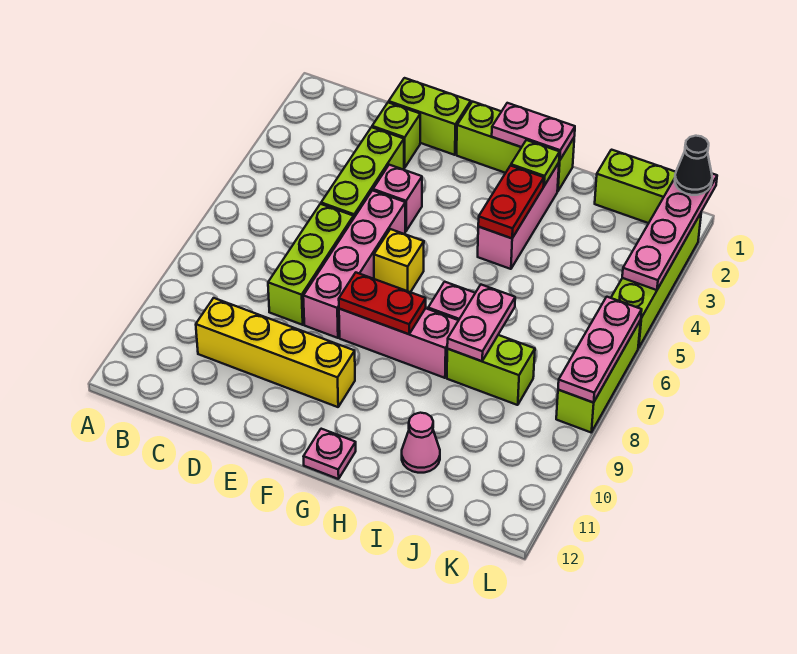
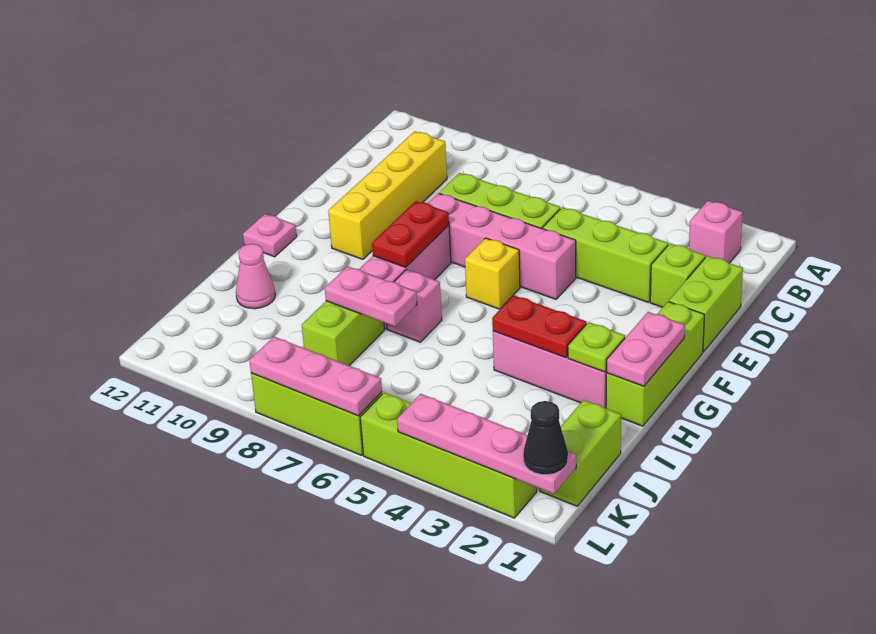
pink brick E4 level 1 -> pink brick B2 level 1

